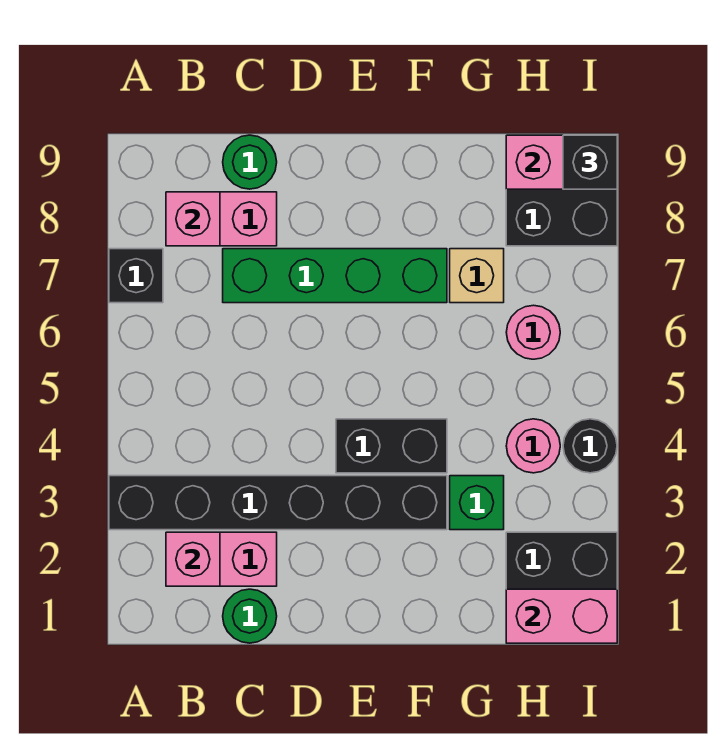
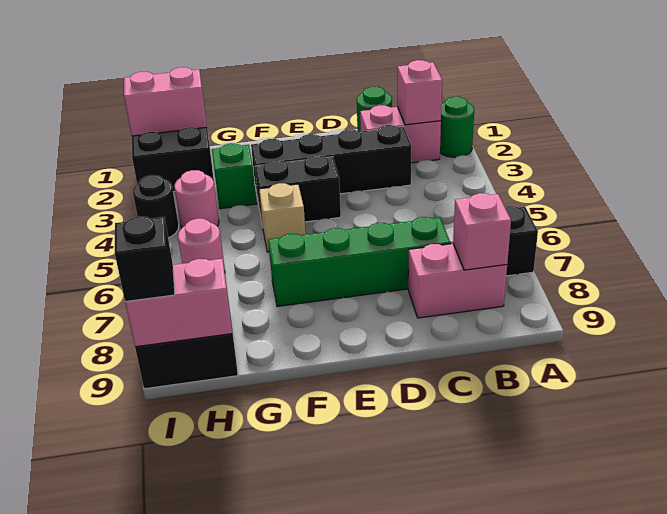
black brick A3:F3 level 1 -> black brick C3:F3 level 1
green round brick C9 level 1 -> green round brick A2 level 1
tan brick G7 level 1 -> tan brick F5 level 1

